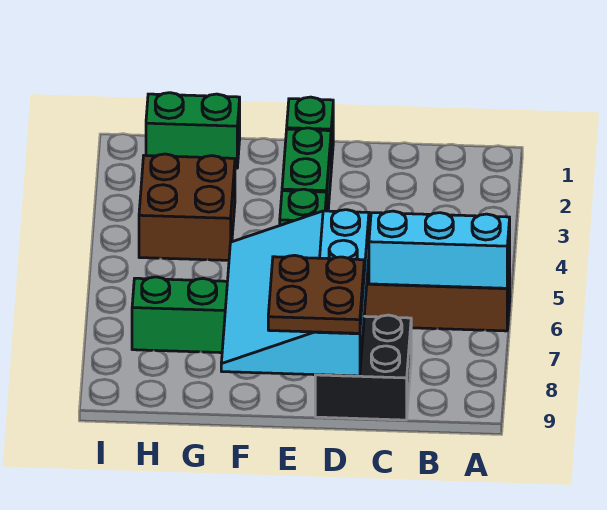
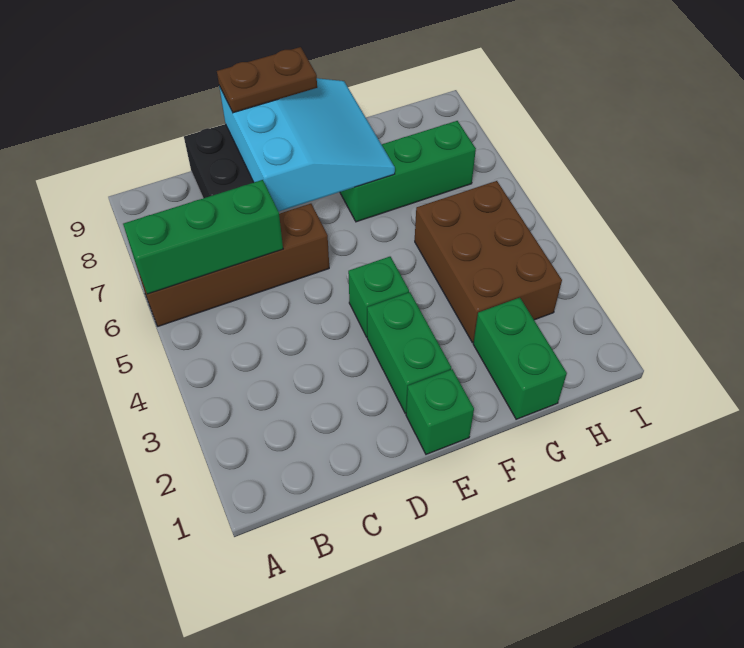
cyan brick A6:C6 level 2 -> green brick A6:C6 level 2
cyan slope D6:F9 level 2 top D -> cyan slope D7:F9 level 2 top D
brown plate D8:E9 level 3 -> brown plate D9:E9 level 3
green brick G1:H1 level 1 -> green brick G1:G2 level 1
brown brick G3:H4 level 1 -> brown brick G3:H5 level 1

